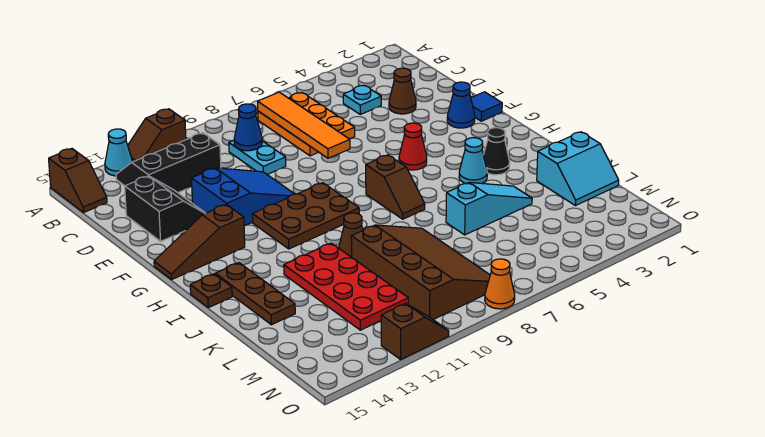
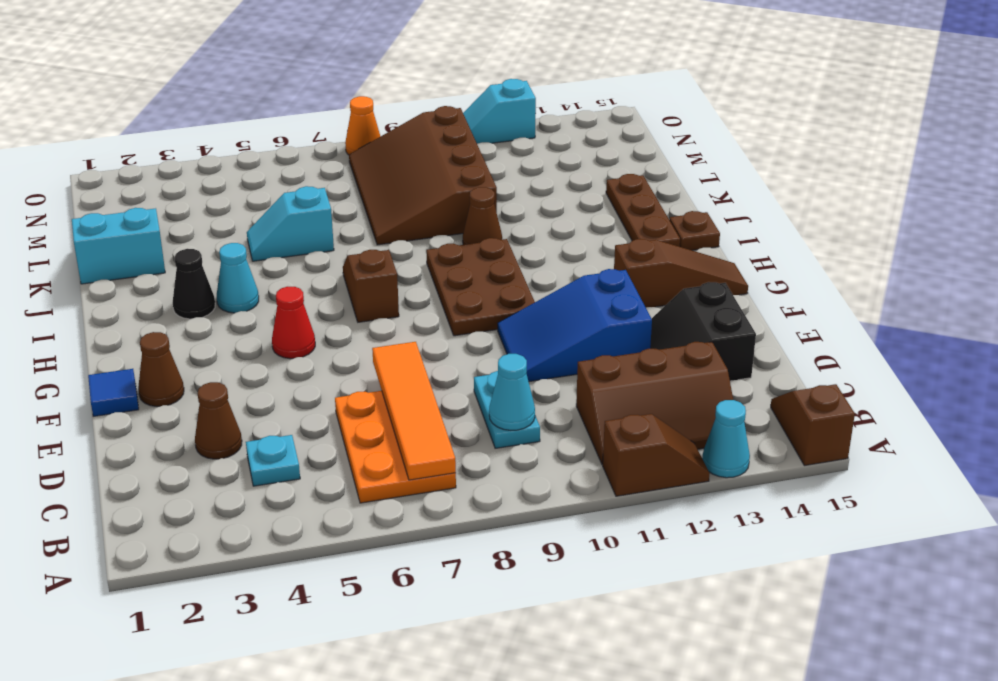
black slope B11:C13 level 1 top C -> brown slope B11:C13 level 1 top C
blue cone C9 level 2 -> cyan cone C9 level 2
blue cone F2 level 1 -> brown cone F2 level 1
brown plate G9:H11 level 1 -> brown plate G9:I10 level 1
red plate J11:M12 level 1 -> none
cyan slope K4:K6 level 1 top 6 -> cyan slope K5:K6 level 1 top 6
brown slope O11:O12 level 1 top 12 -> cyan slope O11:O12 level 1 top 12

